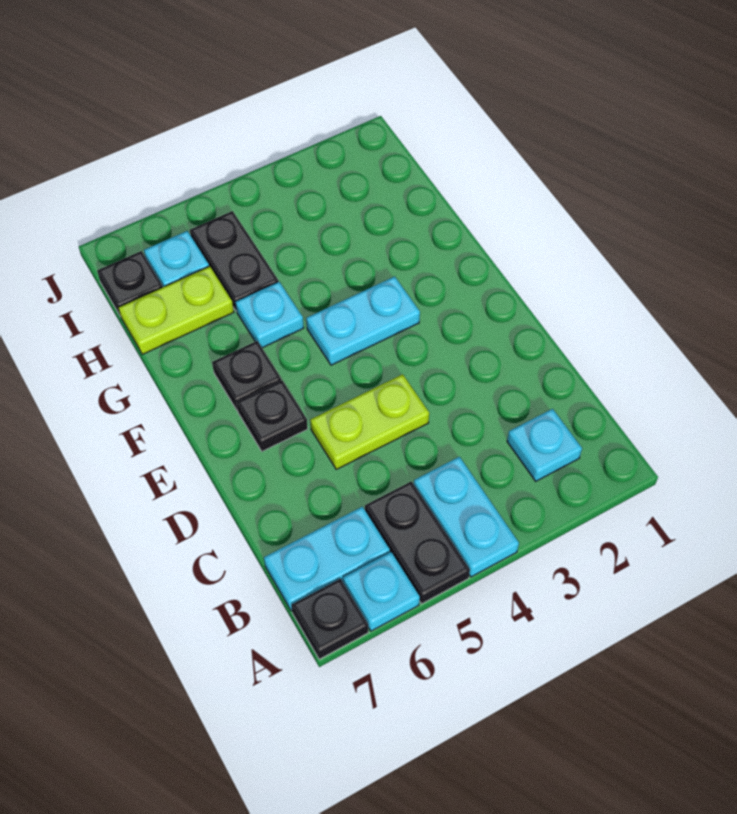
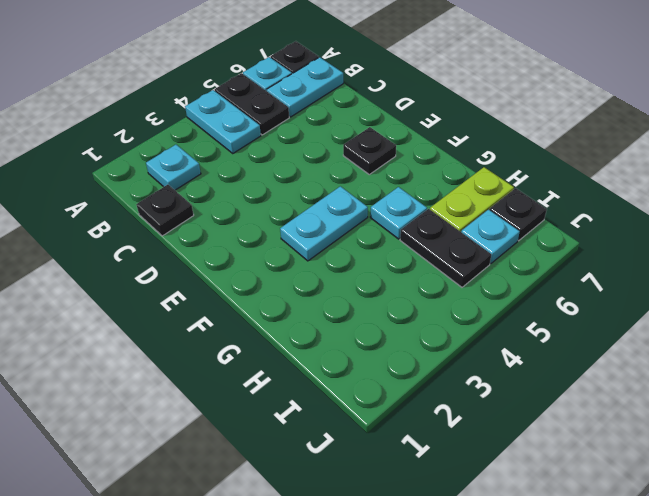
lime plate D4:D5 level 1 -> none
black plate F6 level 1 -> black plate C1 level 1

